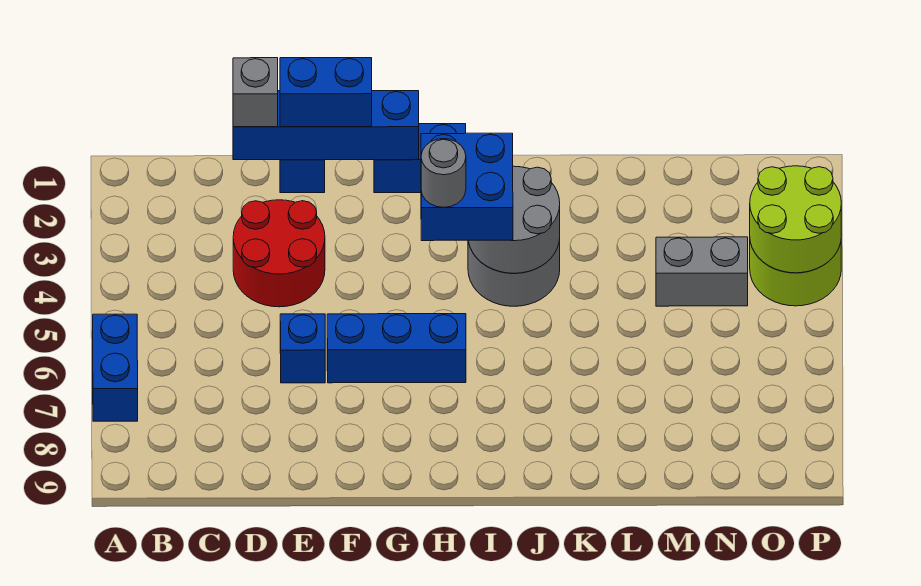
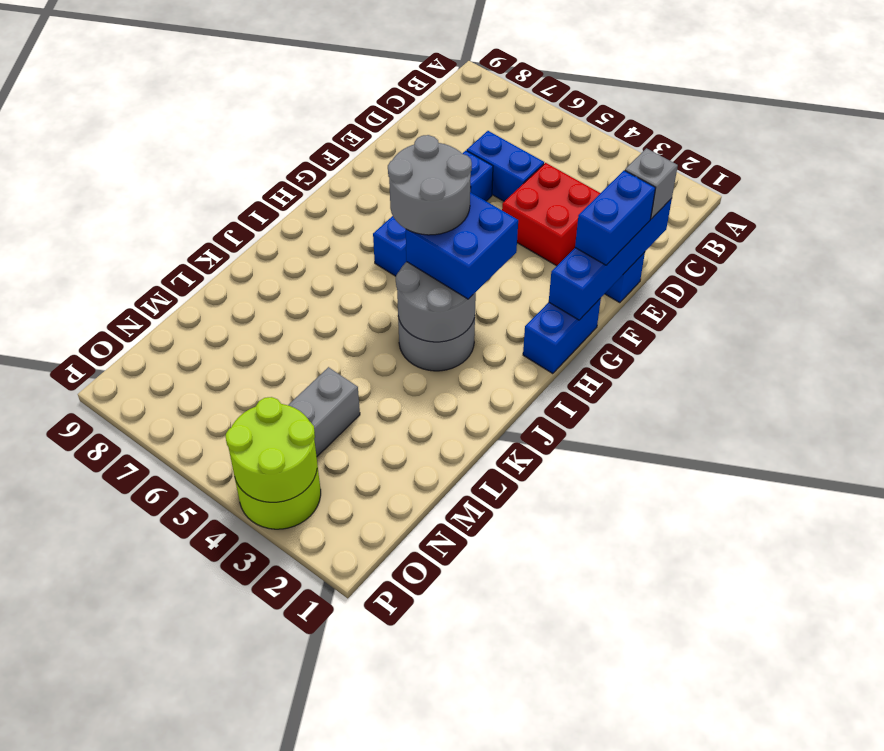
blue brick A6:A7 level 1 -> blue brick D5:D6 level 1
red round brick D3:E4 level 1 -> red brick D3:E4 level 1
grey round brick H4 level 4 -> grey round brick H4:I5 level 4

